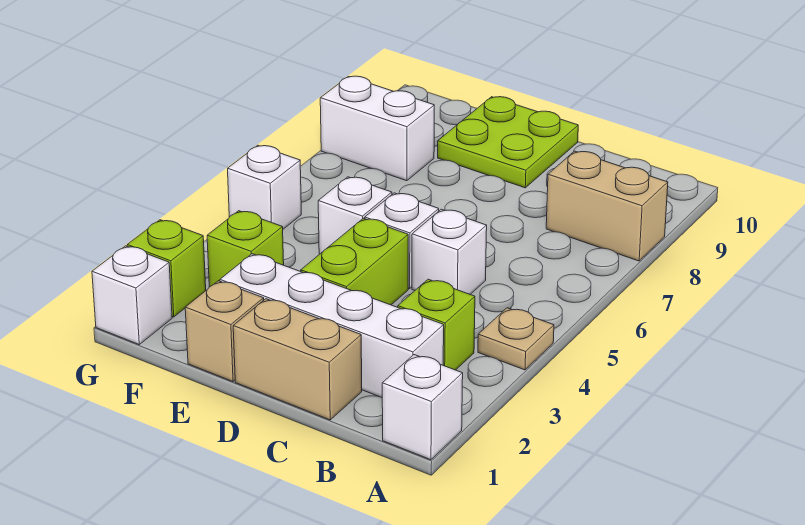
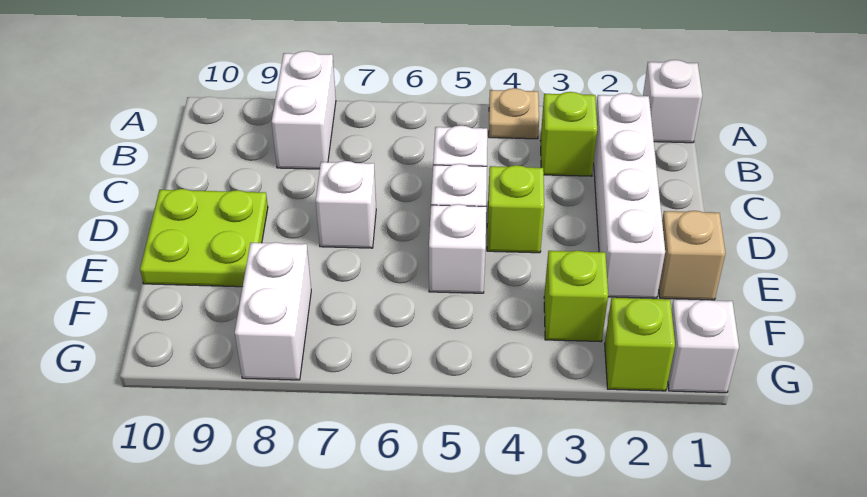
tan brick A8:B8 level 1 -> white brick A8:B8 level 1
tan brick C1:D1 level 1 -> none
lime brick D3:D4 level 1 -> lime brick D4 level 1
white brick G5 level 1 -> white brick D7 level 1

